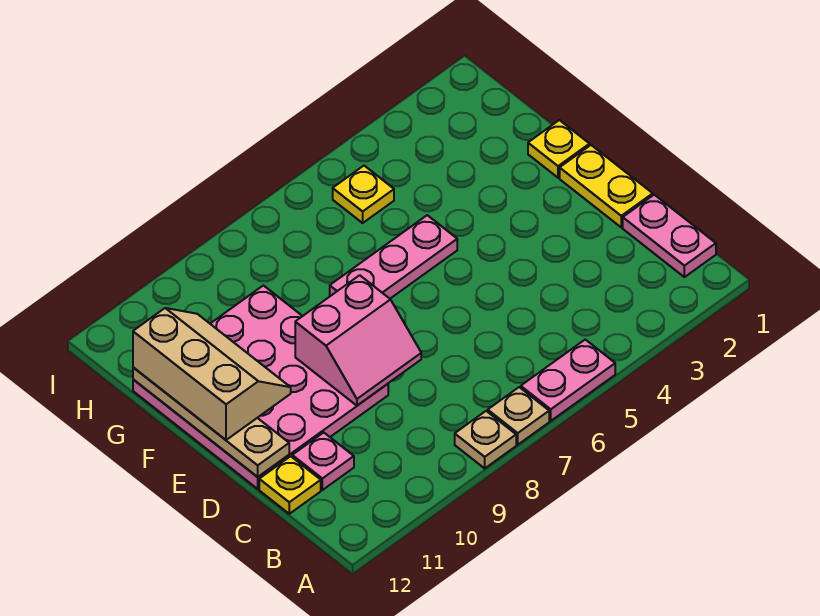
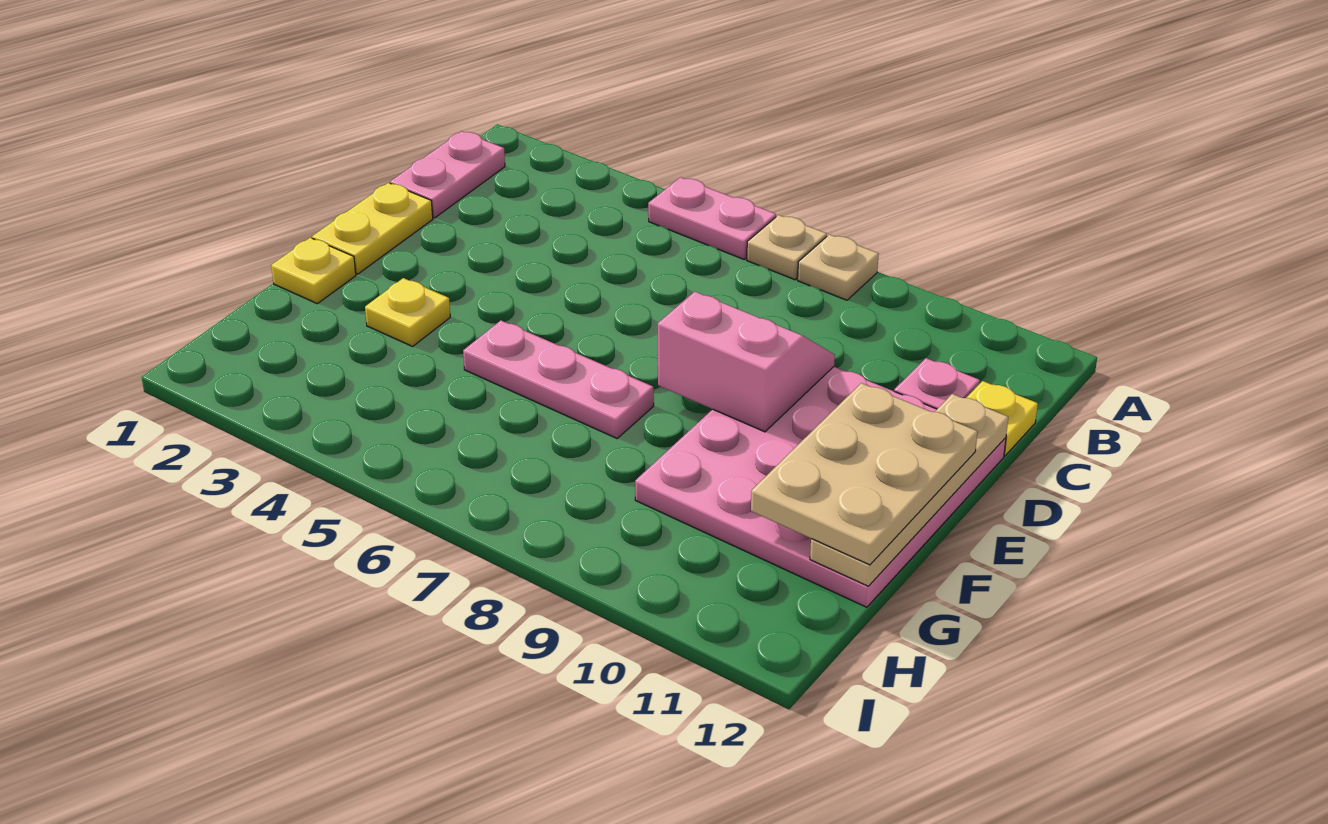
tan slope E11:G12 level 3 top 12 -> tan plate E11:G12 level 3
yellow plate H5 level 1 -> yellow plate F3 level 1

